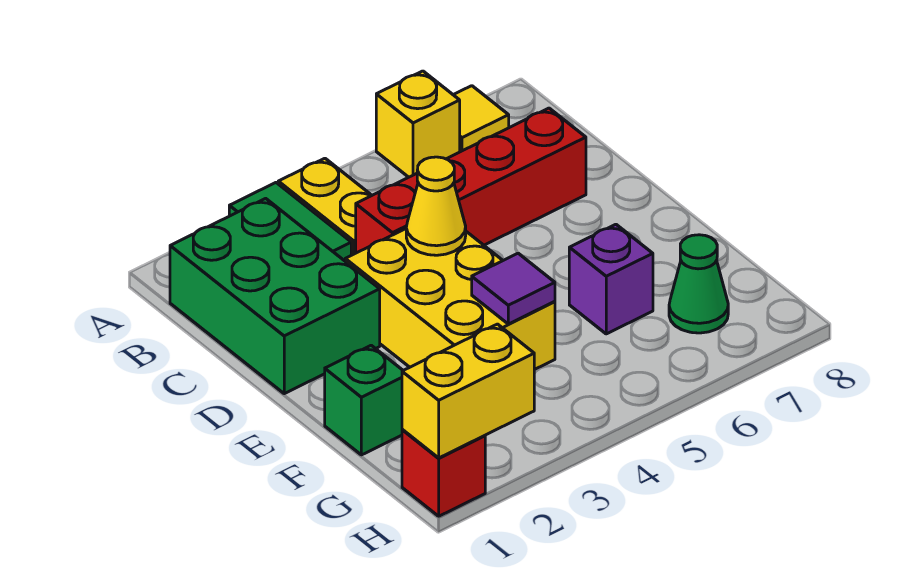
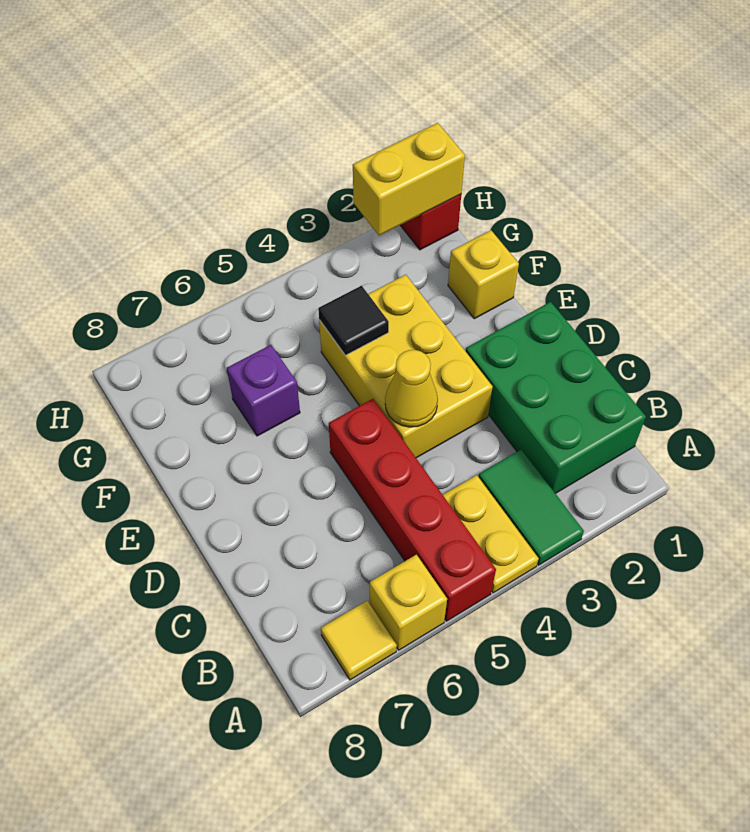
red brick C4:C7 level 1 -> red brick A5:D5 level 1
green brick F1 level 1 -> yellow brick F1 level 1
purple tile F4 level 2 -> black tile F4 level 2
green cone G7 level 1 -> none

